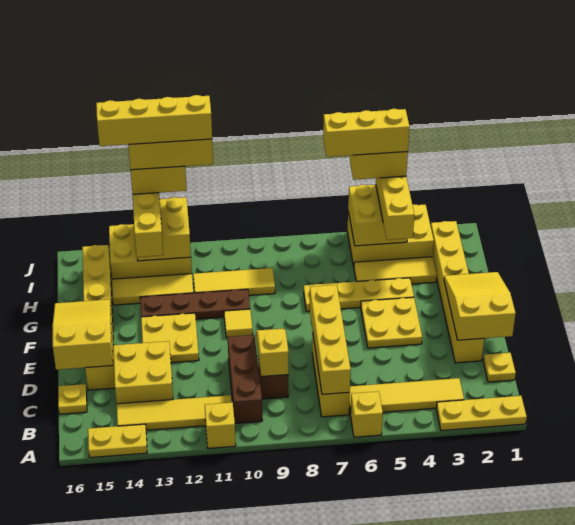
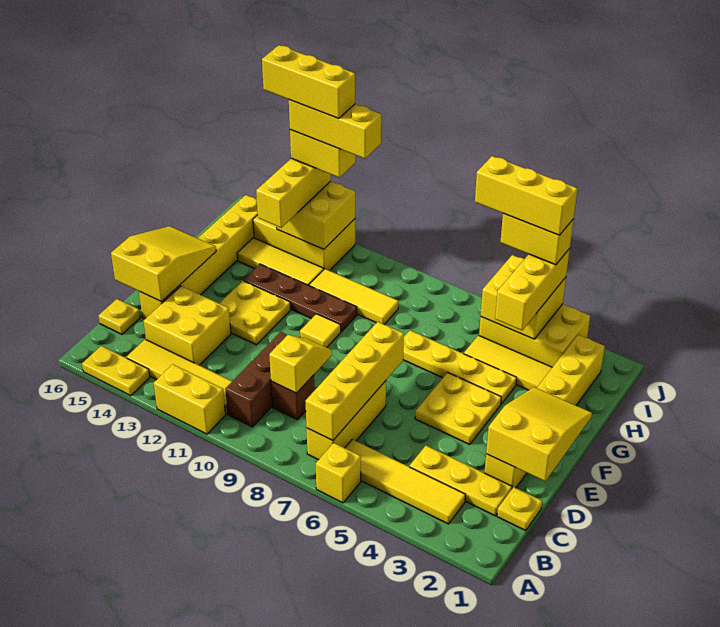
yellow plate A1:A3 level 1 -> yellow plate C2:C4 level 1
yellow brick A11 level 1 -> yellow brick A11:A12 level 1
yellow brick J11:J14 level 6 -> yellow brick J12:J14 level 6

